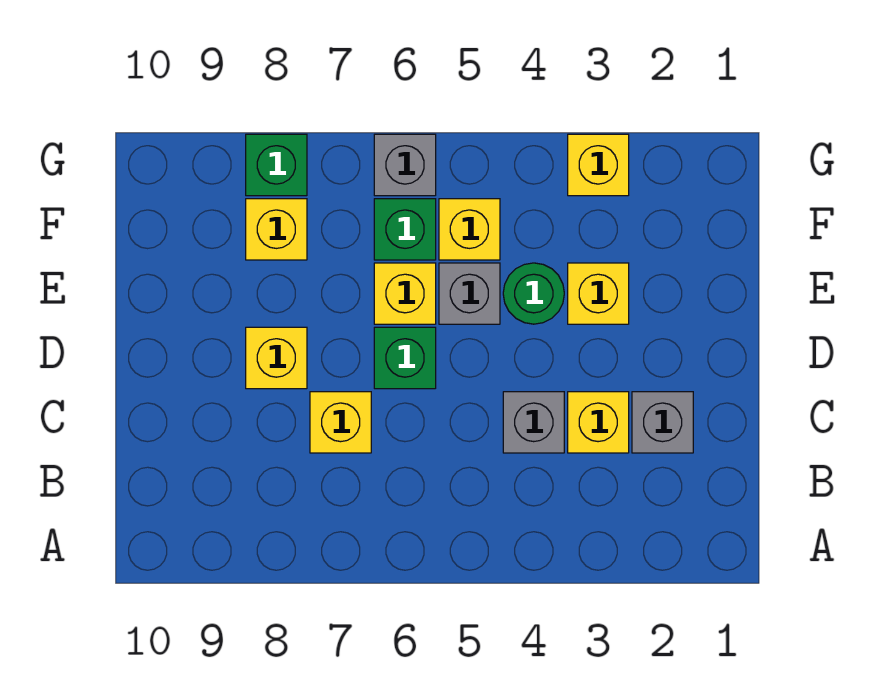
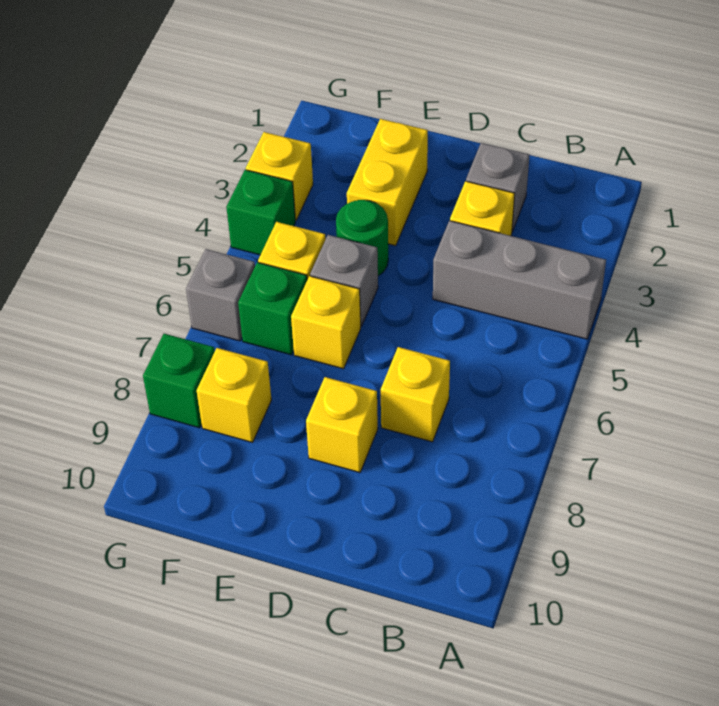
grey brick C4 level 1 -> grey brick A4:C4 level 1
green brick D6 level 1 -> green brick G4 level 1
yellow brick E3 level 1 -> yellow brick E2:E3 level 1

